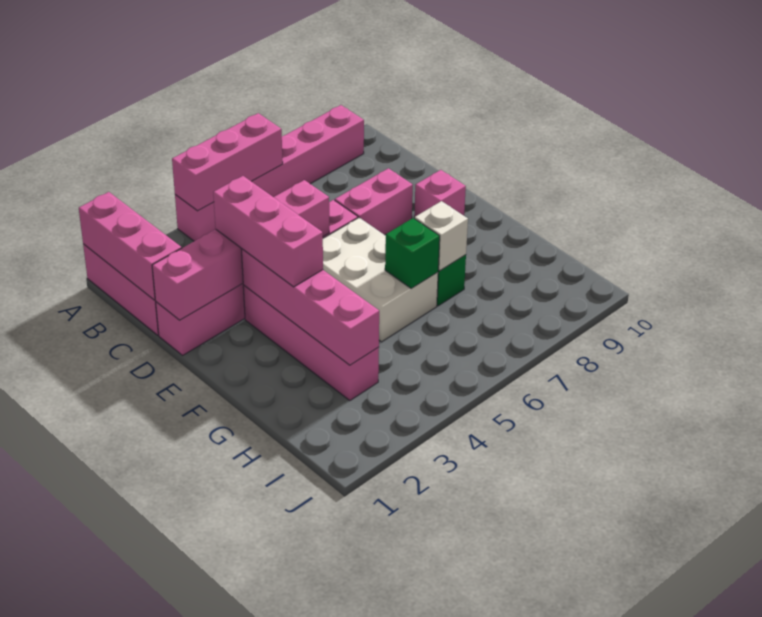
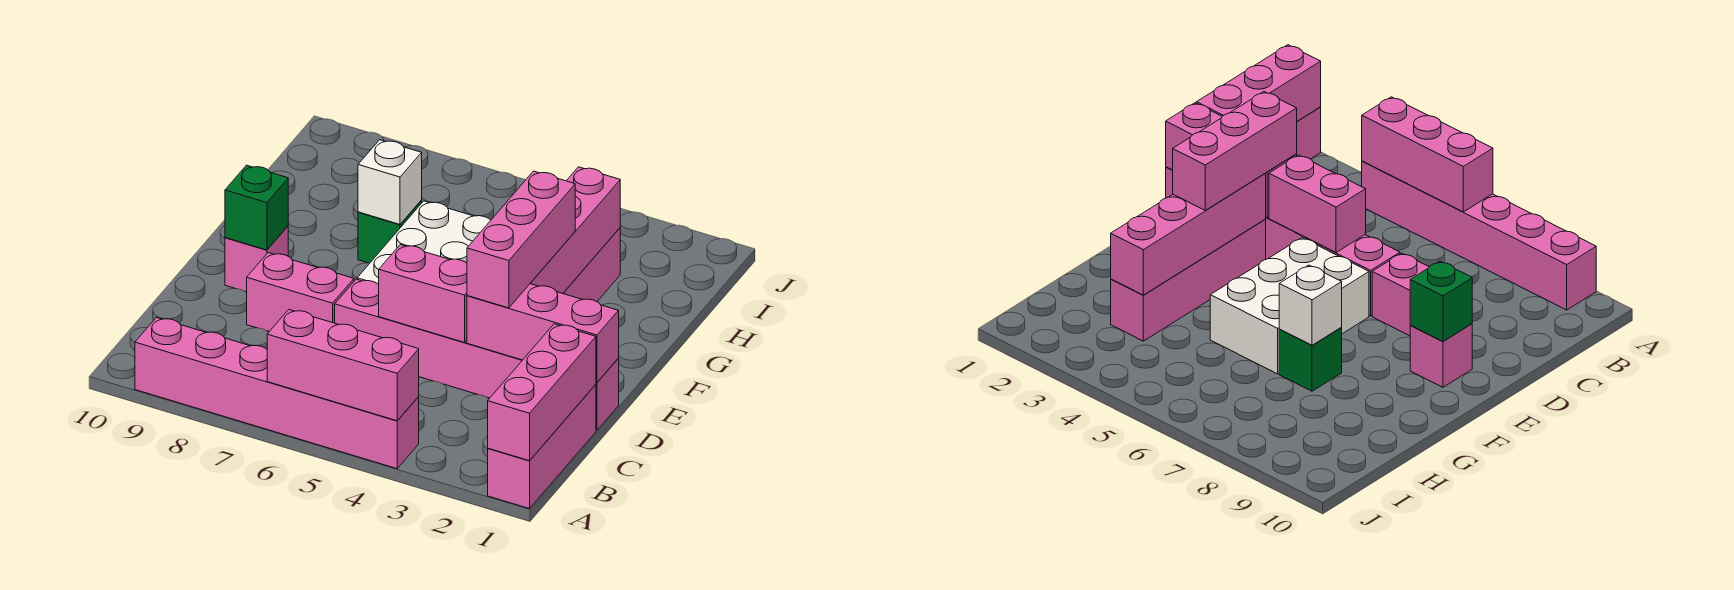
green brick G6 level 2 -> green brick E9 level 2

